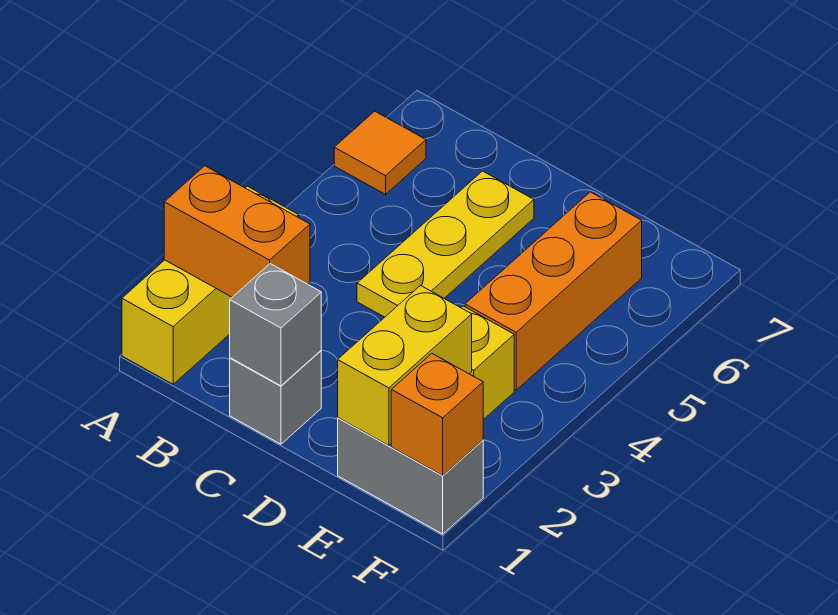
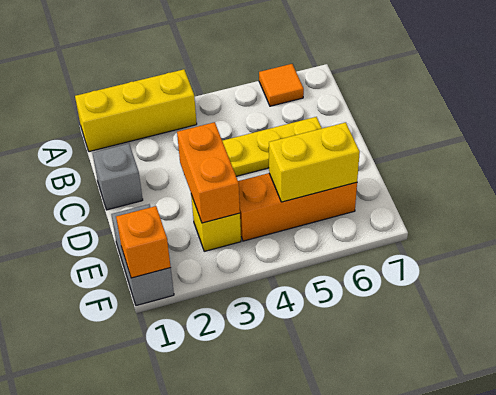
orange brick A2:B2 level 2 -> orange brick D3:E3 level 2
grey brick C1 level 2 -> none
yellow brick E1:E2 level 2 -> yellow brick E5:E6 level 2

